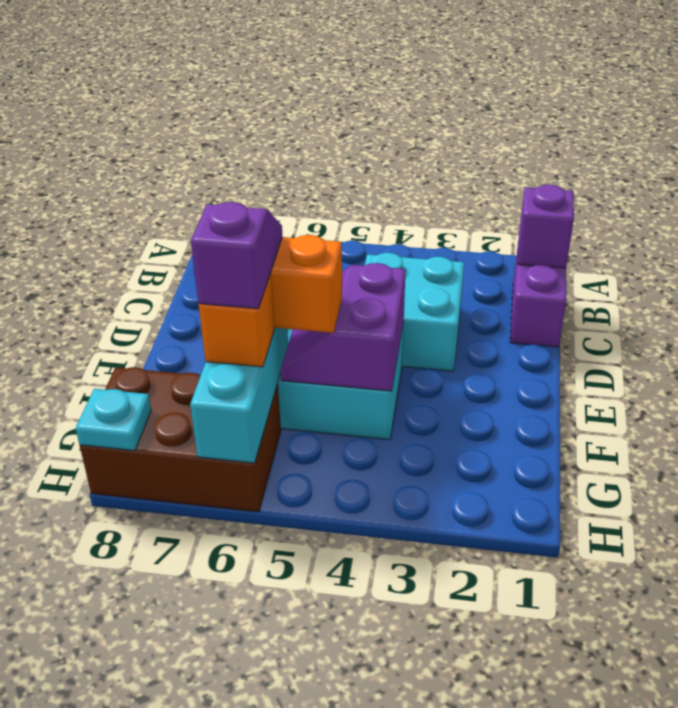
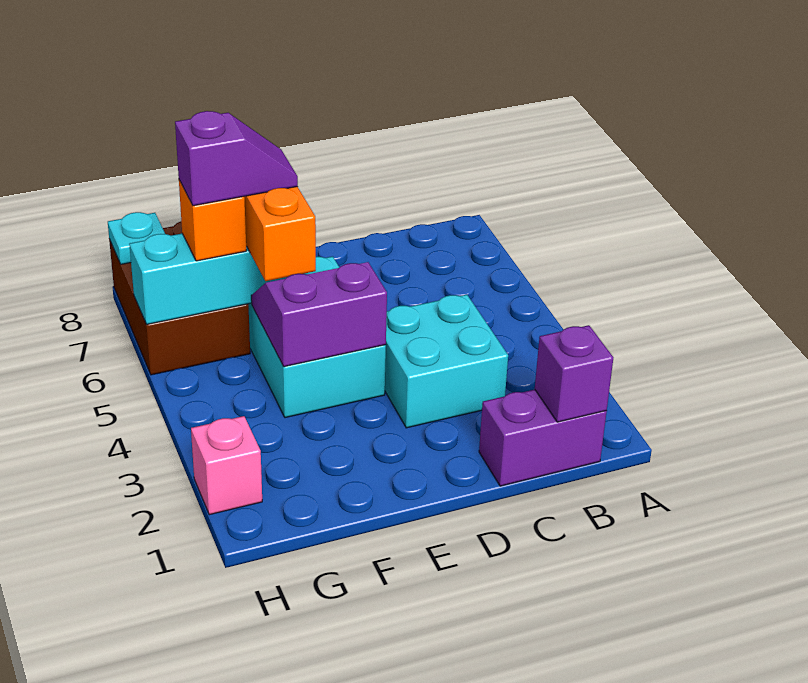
none -> pink brick H2 level 1

